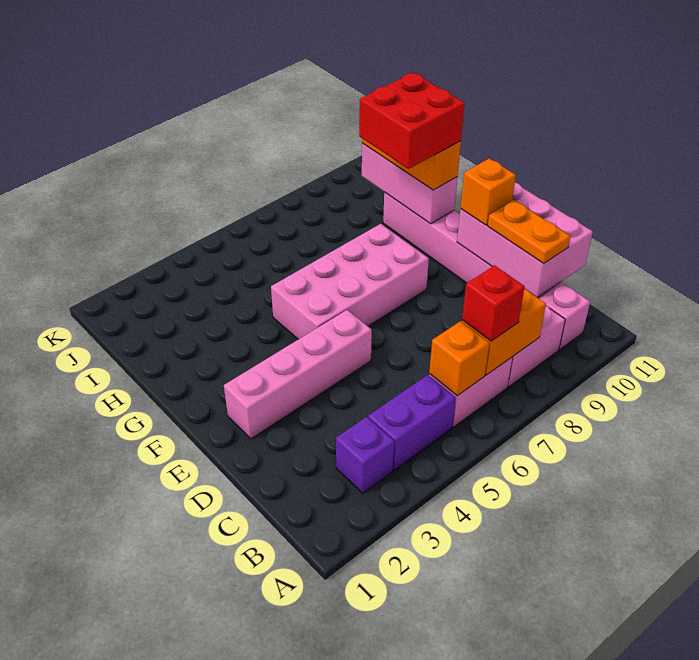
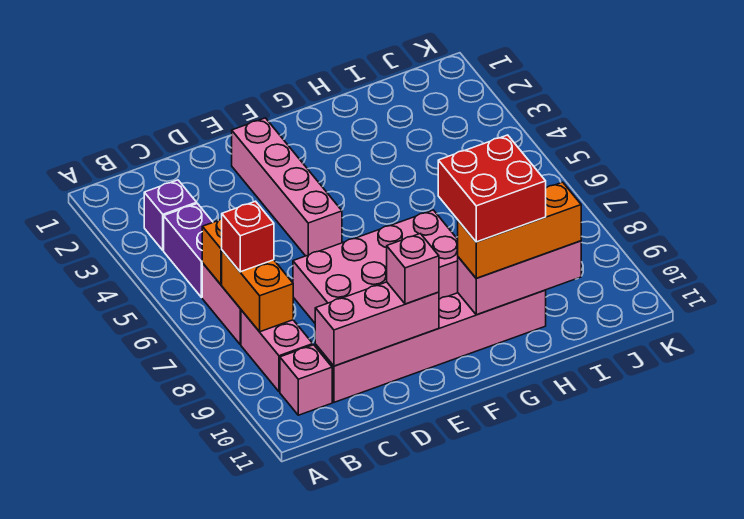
pink brick C10:E11 level 2 -> pink brick C10:E10 level 2
orange plate C10:D10 level 3 -> none
orange brick E10 level 3 -> pink brick E10 level 3
pink brick F5:G8 level 1 -> pink brick D7:G8 level 1

